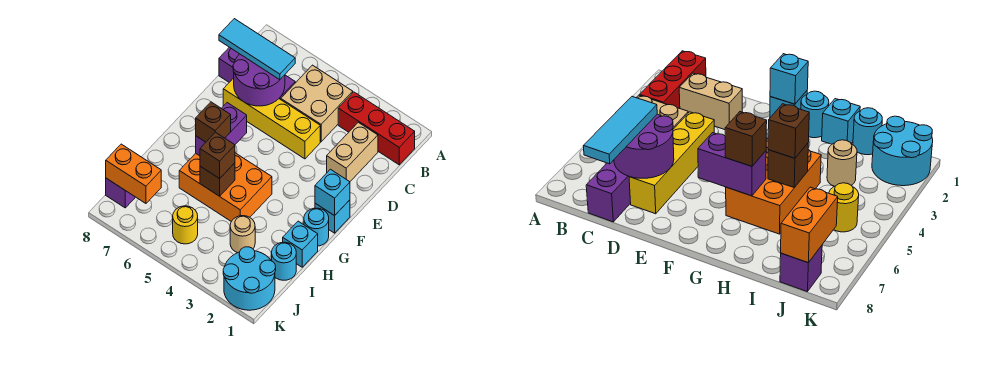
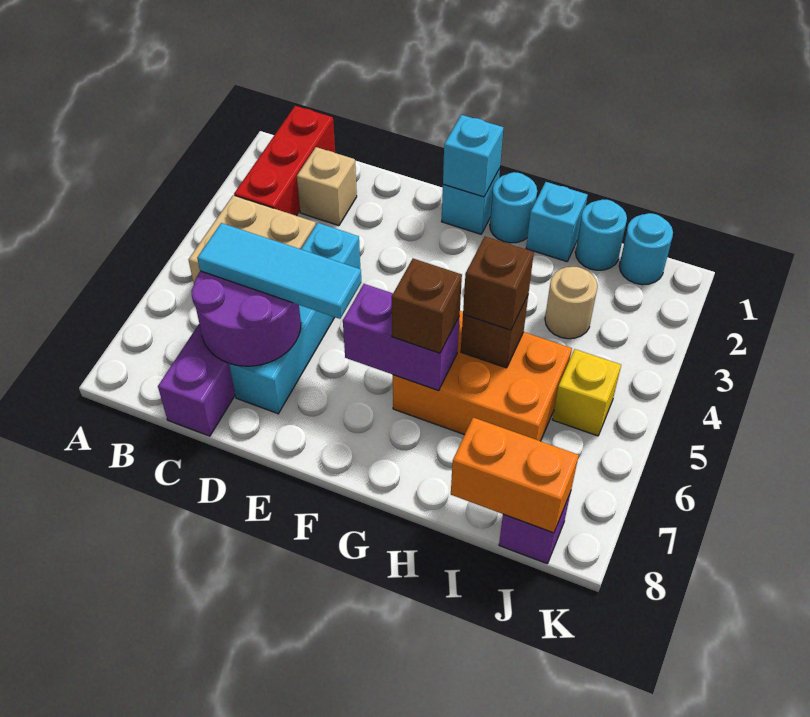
tan brick C2:D2 level 1 -> tan brick C2 level 1
cyan tile C6:C8 level 3 -> cyan tile C6:E6 level 3
yellow brick D4:D7 level 1 -> cyan brick D4:D7 level 1
orange brick G4:H6 level 1 -> orange brick G5:I6 level 1
cyan round brick J1:K2 level 1 -> cyan round brick J1 level 1
yellow round brick J5 level 1 -> yellow brick J5 level 1
orange brick J7:J8 level 2 -> orange brick I8:J8 level 2

